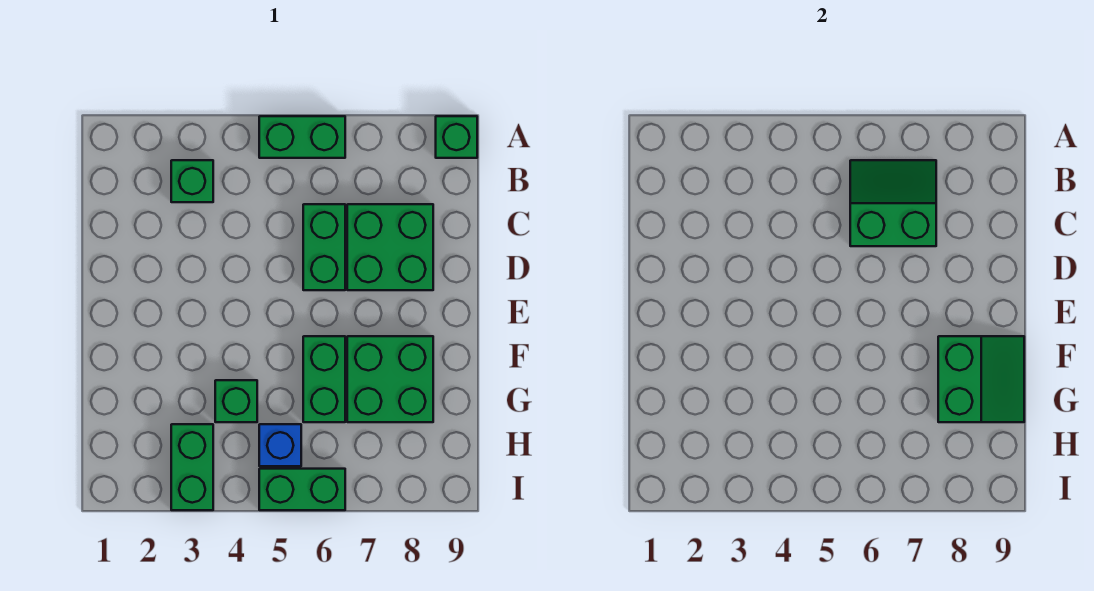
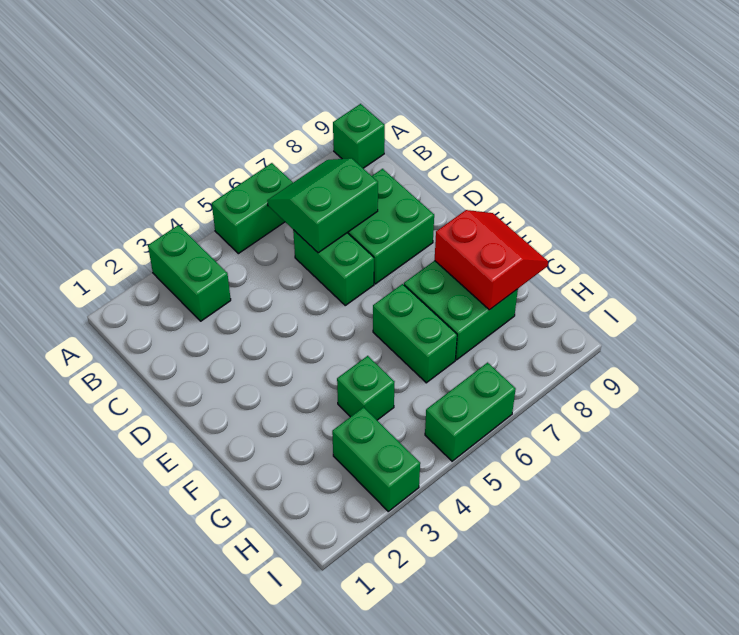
green brick B3 level 1 -> green brick A3:B3 level 1
green slope F8:G9 level 2 top 8 -> red slope F8:G9 level 2 top 8
blue brick H5 level 1 -> none

